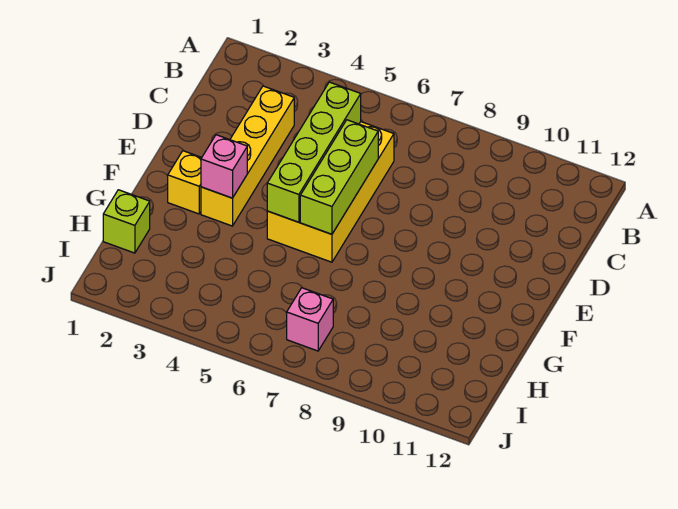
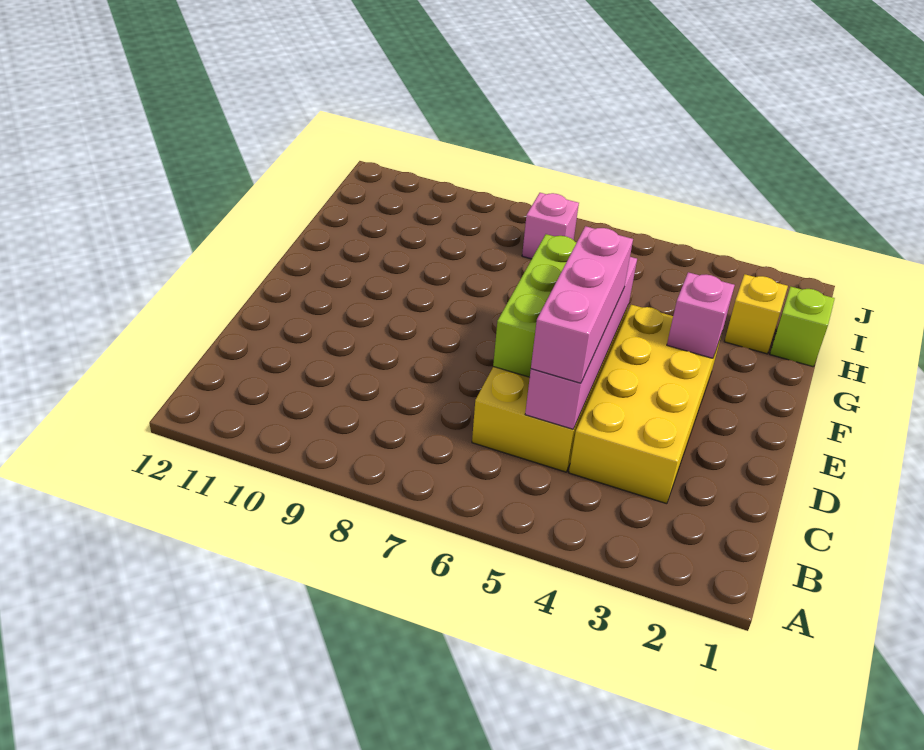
yellow brick C3:F3 level 1 -> yellow brick C3:F4 level 1
lime brick C5:F5 level 2 -> pink brick C5:F5 level 2
none -> pink brick C5:E5 level 3
yellow brick F2 level 1 -> yellow brick H2 level 1

